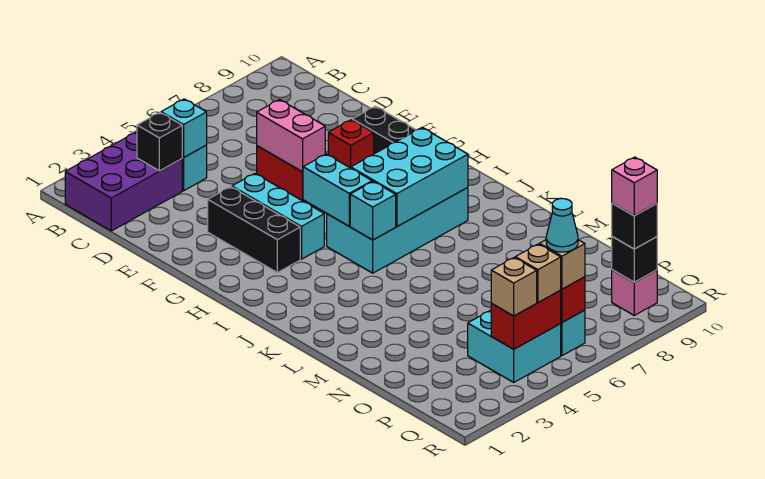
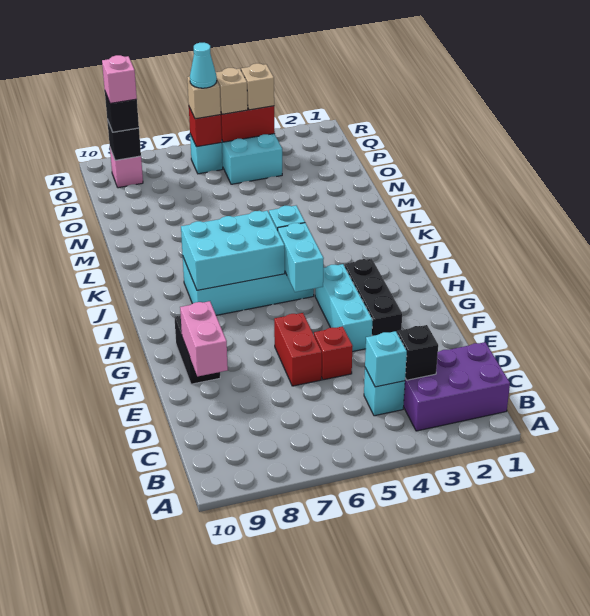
pink brick E6:F6 level 2 -> pink brick E9:F9 level 2
red brick F8 level 1 -> red brick E5 level 1

